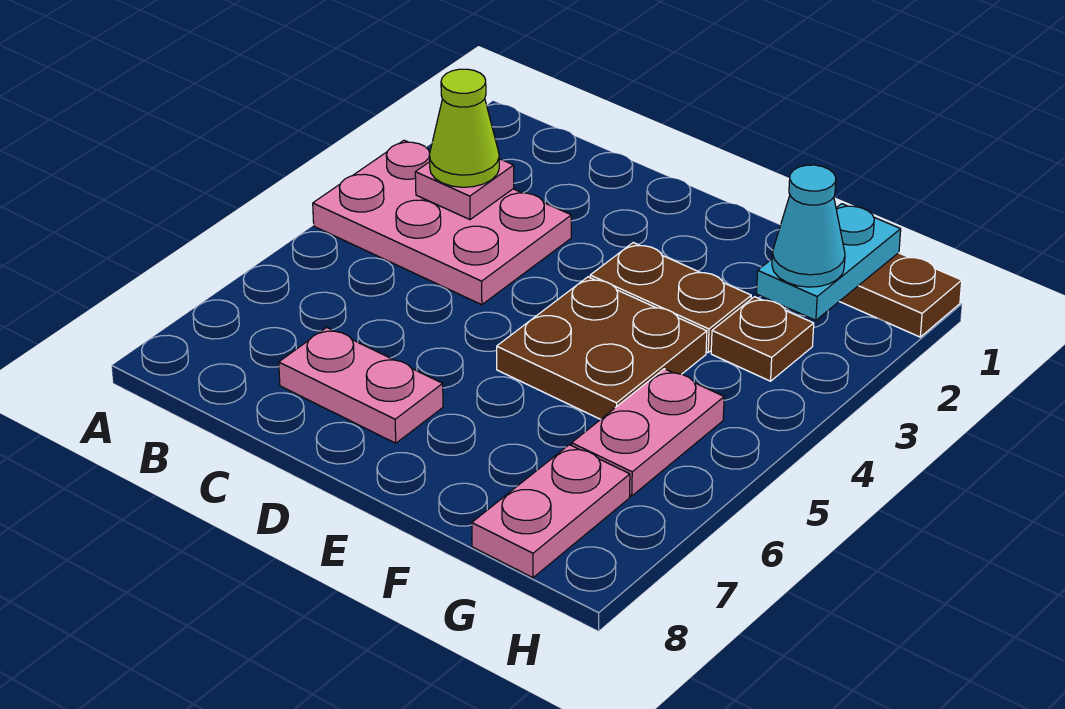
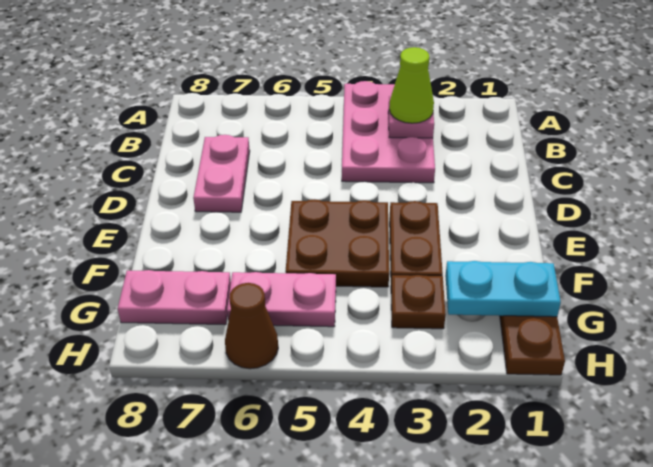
cyan cone G2 level 3 -> none
none -> brown cone H6 level 1

